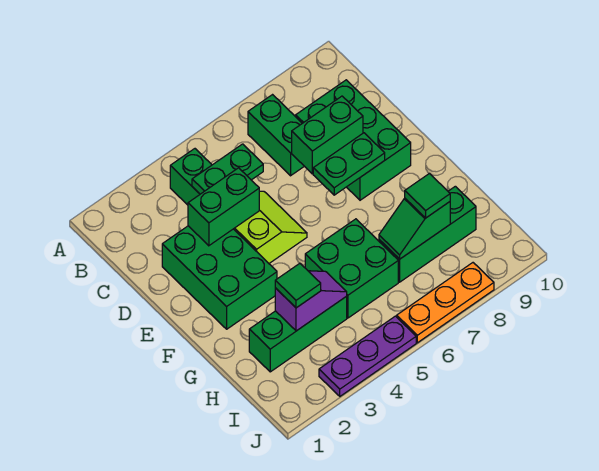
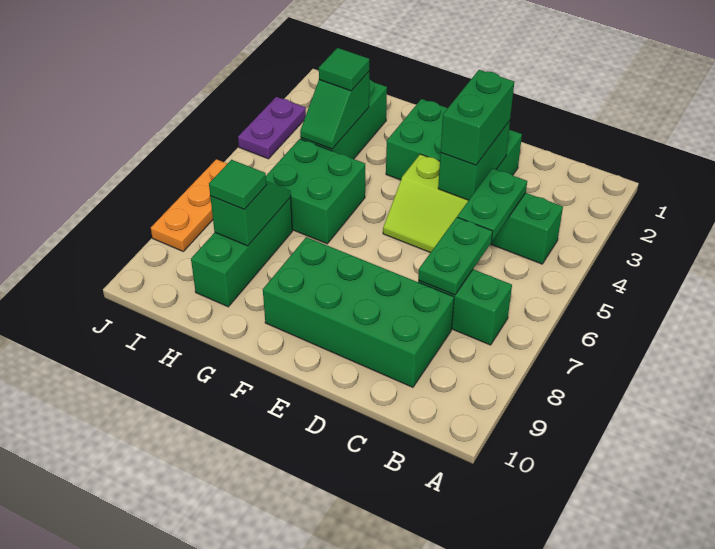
green brick C8:E9 level 1 -> green brick C8:F9 level 1
green brick D7:D8 level 2 -> green brick D3:D4 level 3
green plate E7:E8 level 2 -> green plate C6:C7 level 2
purple slope H3:H4 level 2 top 3 -> green slope H3:H4 level 2 top 3
purple plate J3:J5 level 1 -> purple plate J3:J4 level 1

